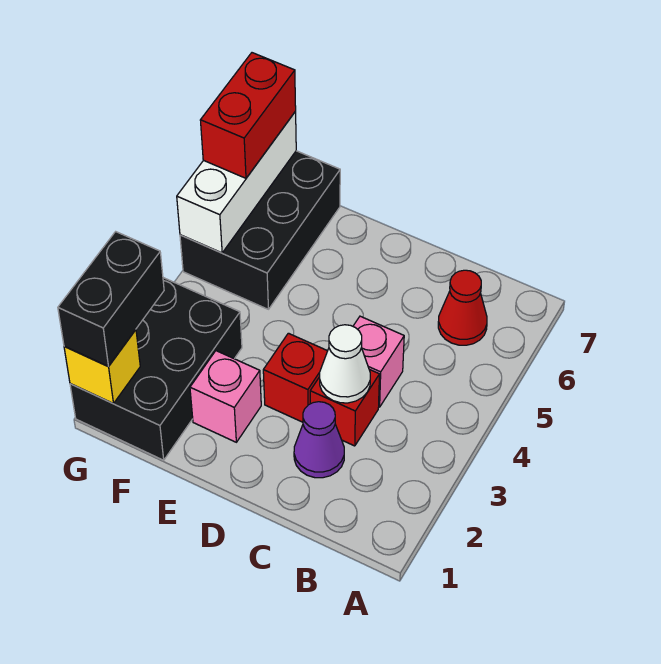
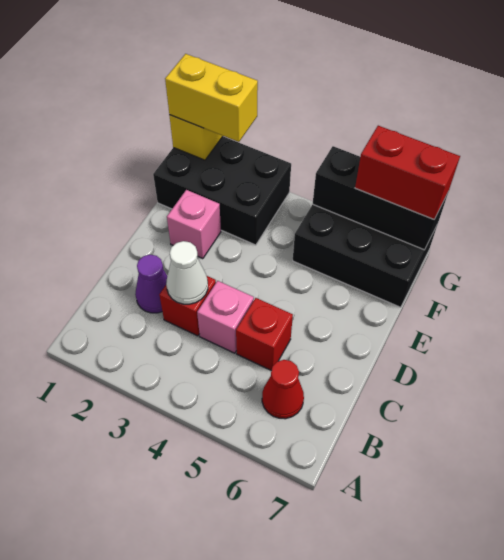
red brick D3 level 1 -> red brick C5 level 1
black brick G1:G2 level 3 -> yellow brick G1:G2 level 3
white brick G5:G7 level 2 -> black brick G5:G7 level 2

